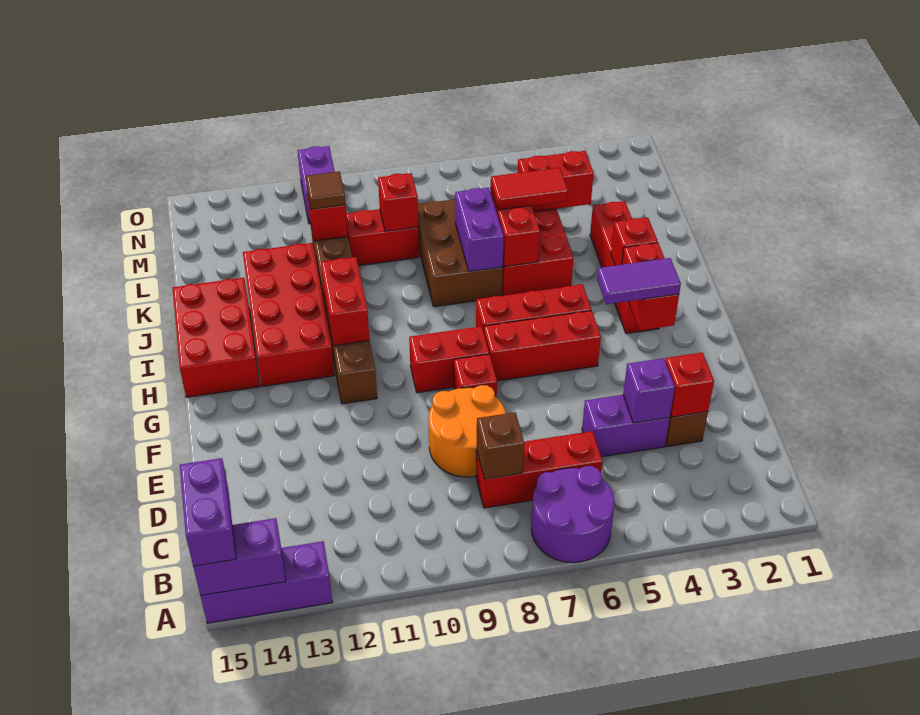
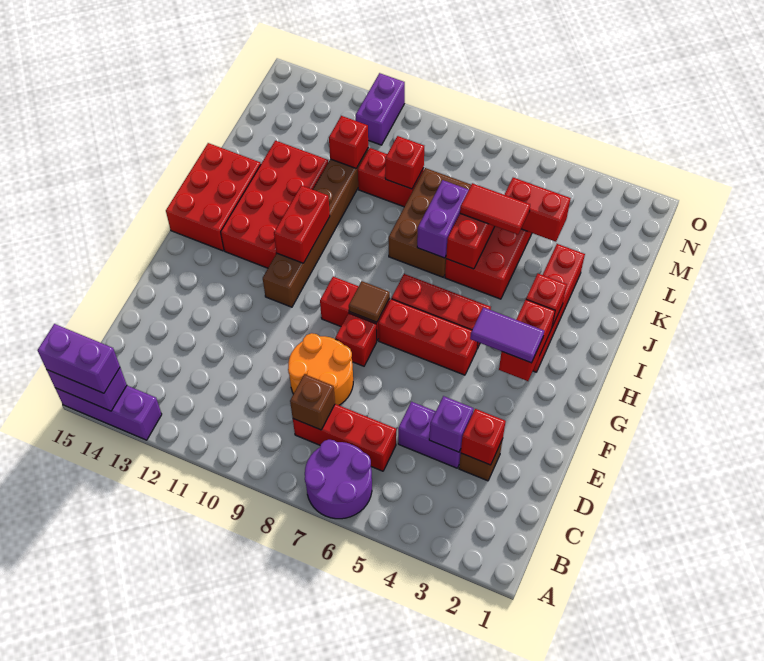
purple brick A15:B15 level 3 -> purple brick A14:A15 level 3
brown tile L11 level 3 -> brown tile G8 level 2

